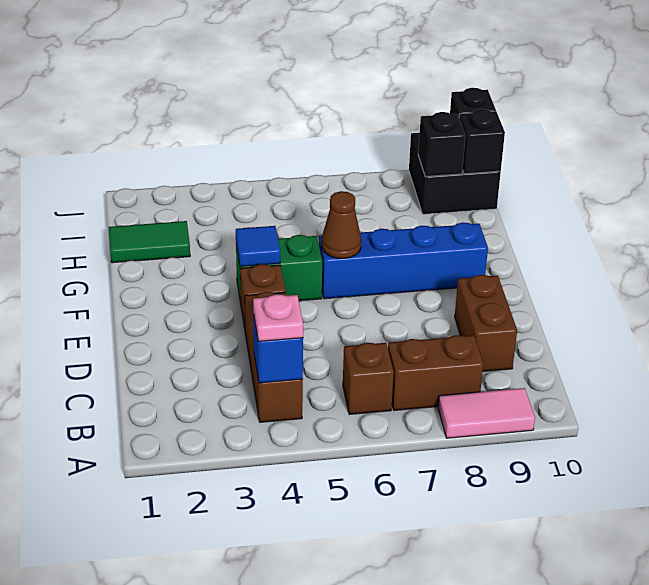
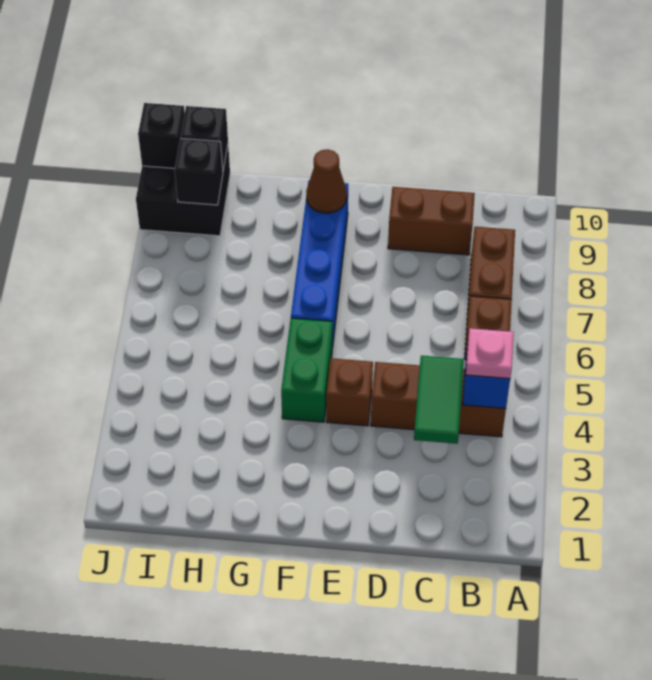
pink tile A8:A9 level 1 -> none
blue tile F4 level 2 -> none
brown cone F6 level 2 -> brown cone F9 level 2
green tile H1:H2 level 1 -> green tile C3:C4 level 2

